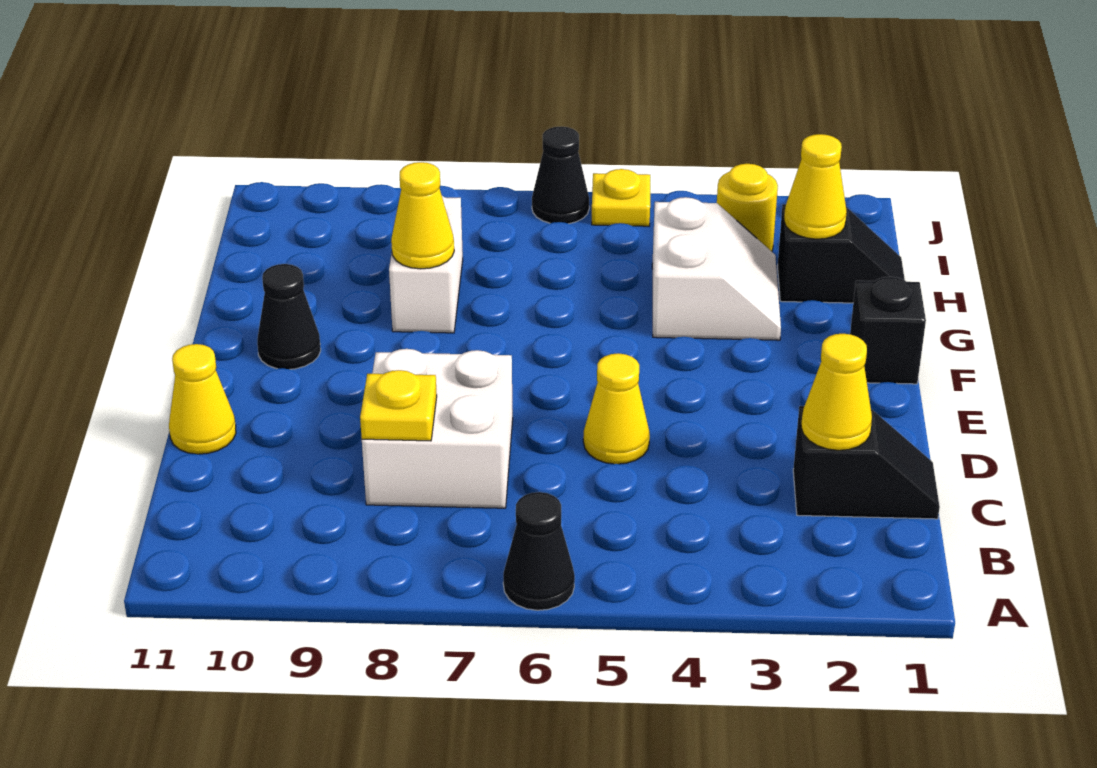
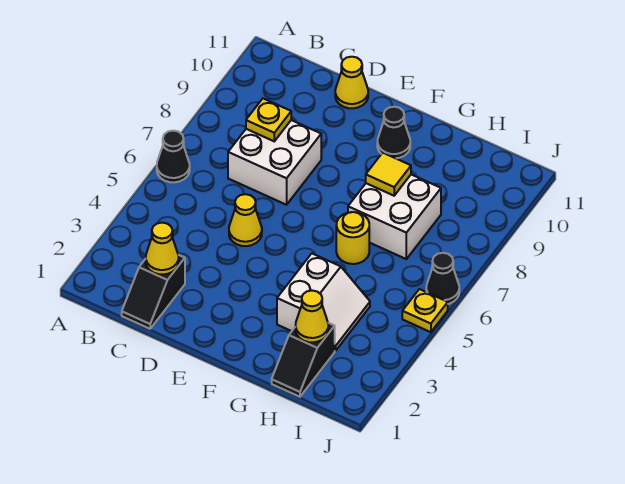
black brick F1 level 1 -> none
white slope G3:H4 level 1 top 4 -> white slope G3:H4 level 1 top G
white brick G8:H8 level 1 -> white brick G7:H8 level 1
yellow cone G8 level 2 -> yellow tile G8 level 2
yellow round brick I3 level 1 -> yellow round brick G6 level 1

